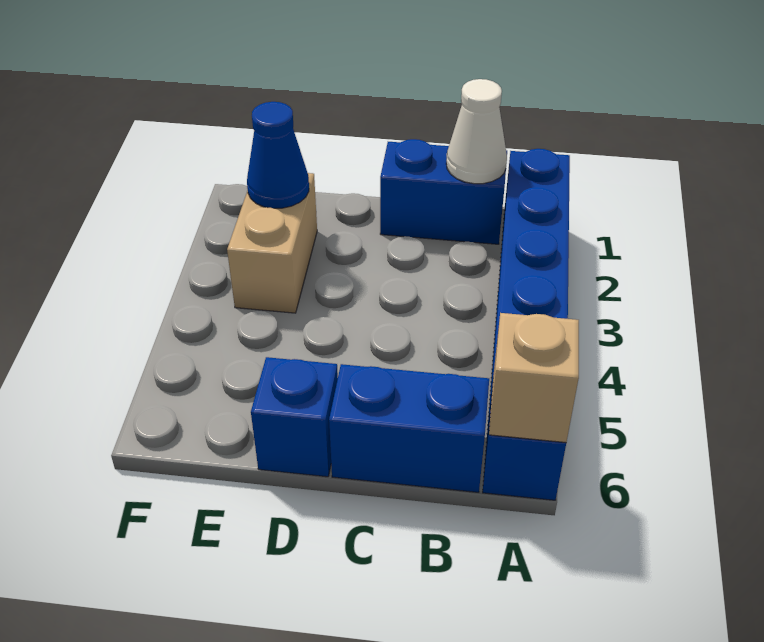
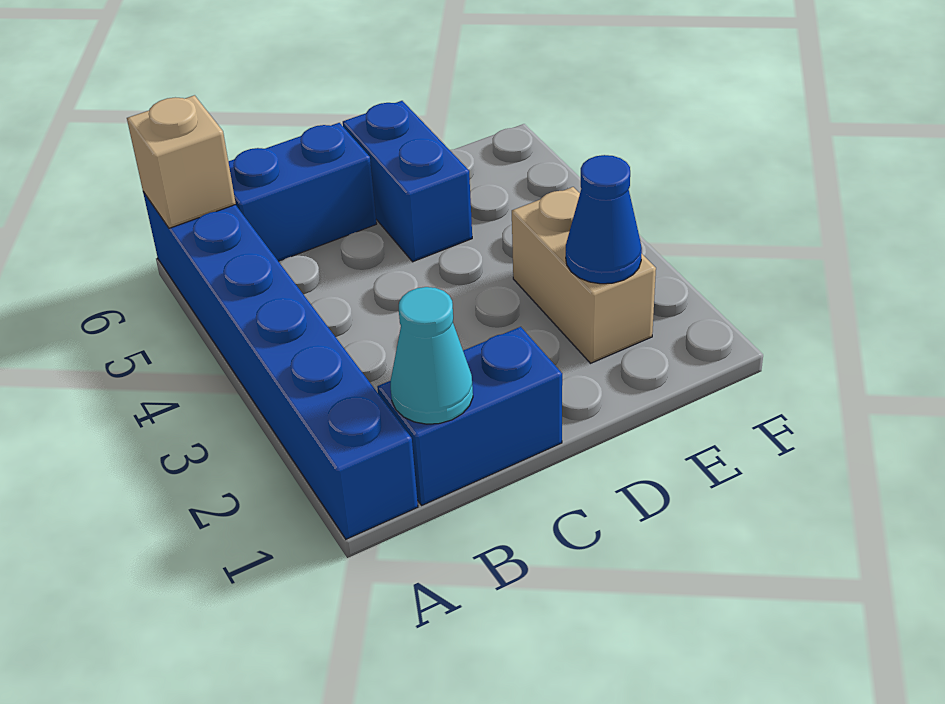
white cone B1 level 2 -> cyan cone B1 level 2
blue brick D6 level 1 -> blue brick D5:D6 level 1

